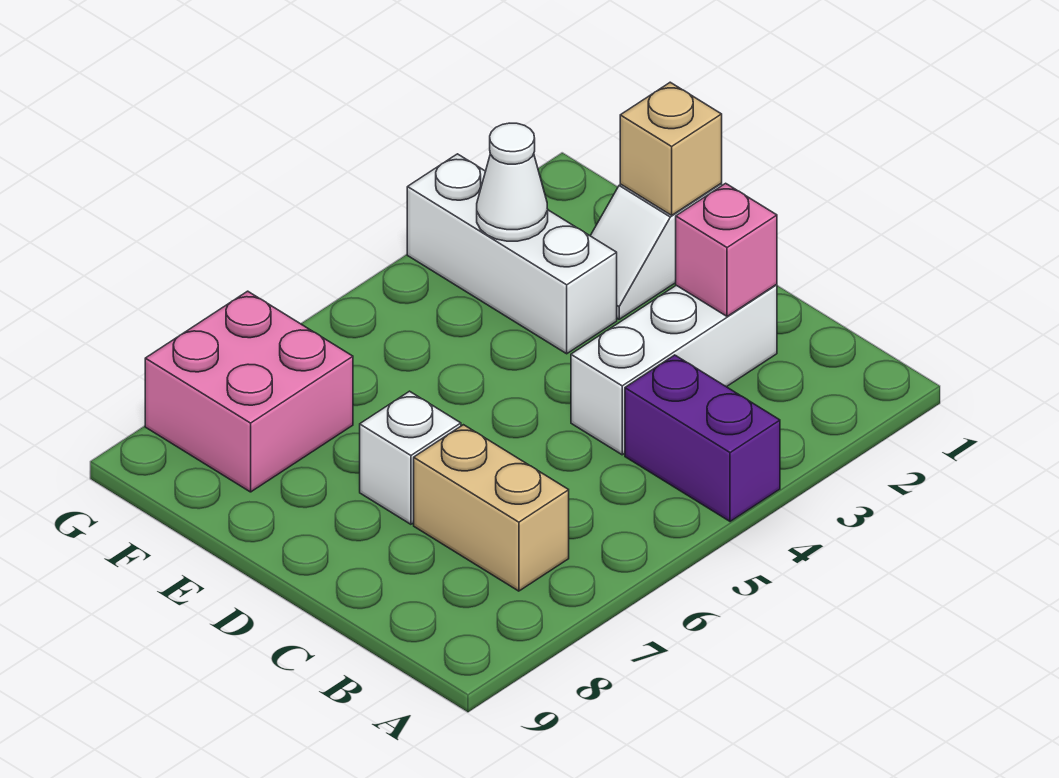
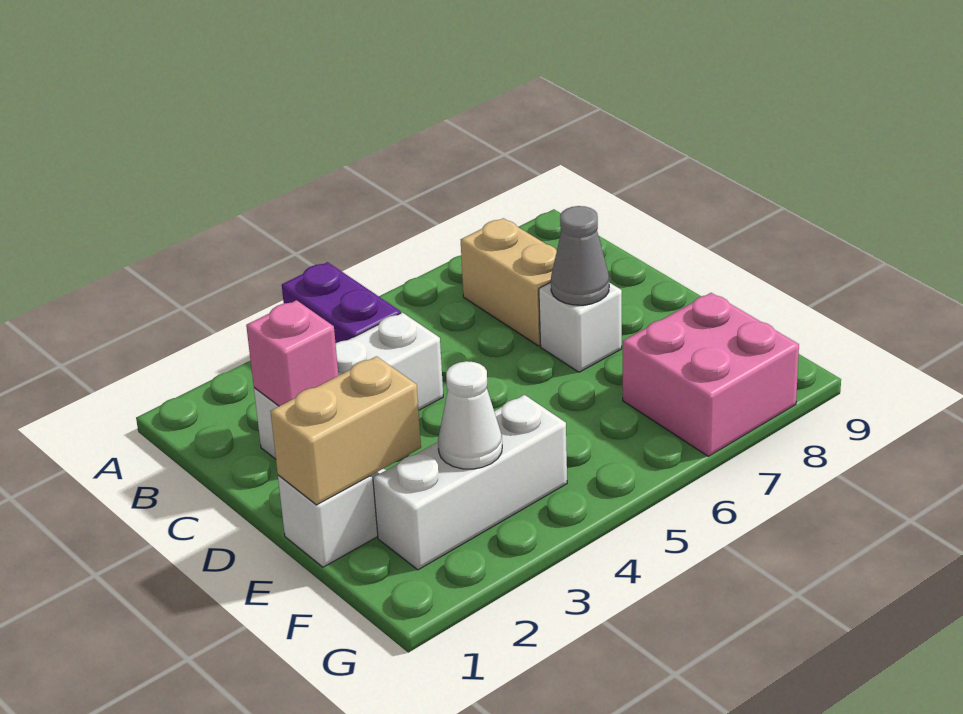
none -> grey cone D7 level 2
tan brick E1 level 2 -> tan brick E1:E2 level 2
white brick E3:G3 level 1 -> white brick F2:F4 level 1

